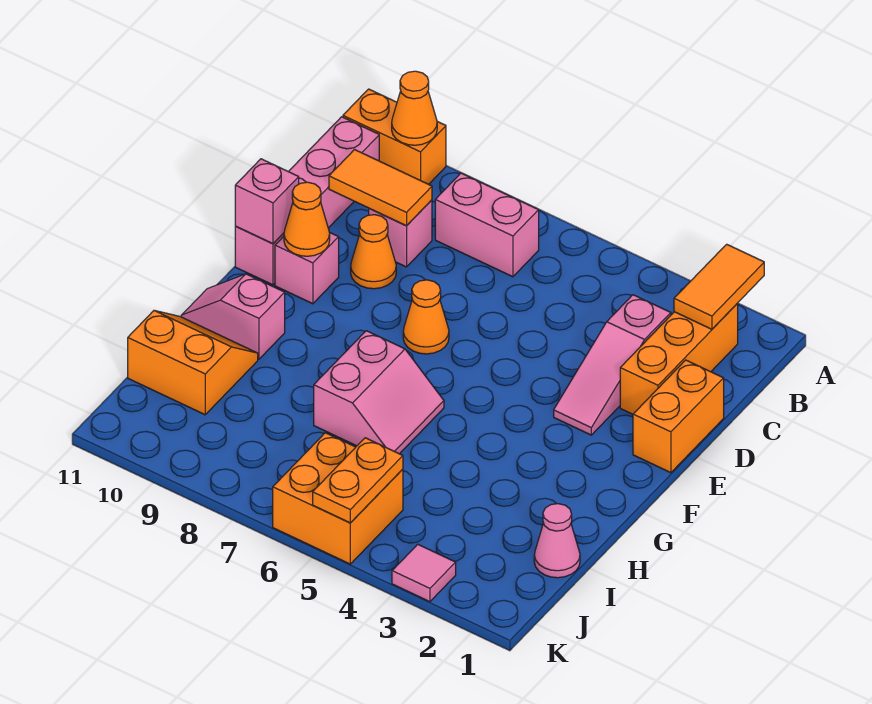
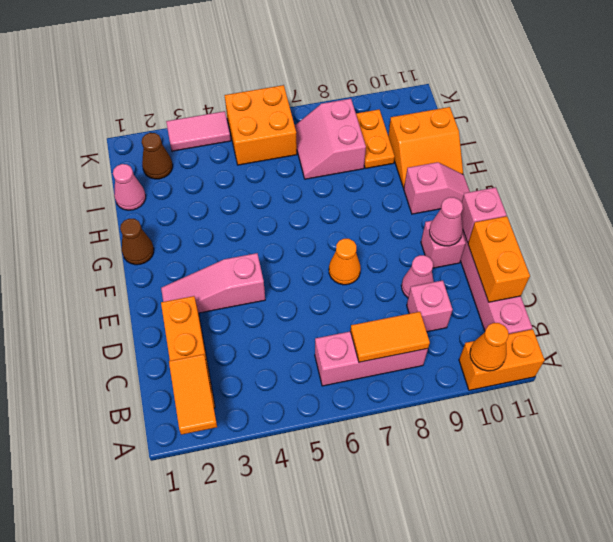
pink brick B7:B8 level 1 -> pink brick B6:B8 level 1
pink slope C3:E3 level 1 top C -> pink slope E2:E4 level 1 top 4
orange tile C9:C10 level 2 -> orange tile B7:B8 level 2
orange brick D1:E1 level 1 -> orange brick C11:D11 level 2
orange cone D9 level 1 -> pink cone D9 level 1
orange cone E10 level 2 -> pink cone E10 level 2
none -> brown cone G1 level 1
pink slope G6:H7 level 1 top 7 -> pink slope I7:J8 level 1 top 8
none -> brown cone J2 level 1
orange plate J5:K5 level 2 -> orange plate I9:J9 level 1
pink tile K3 level 1 -> pink tile K3:K4 level 1

